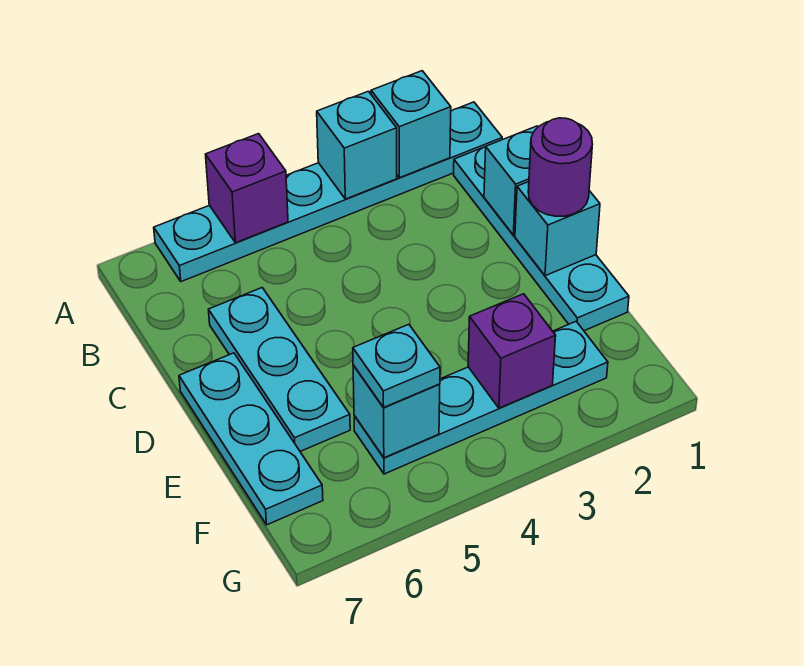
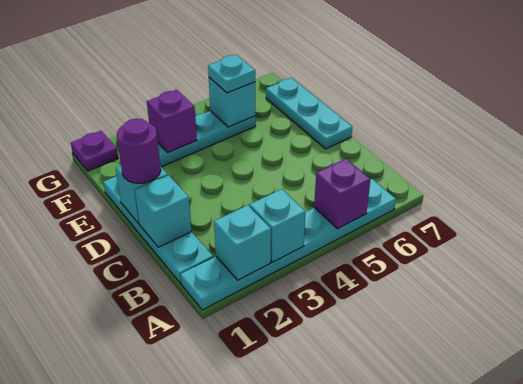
cyan plate C6:E6 level 1 -> none
none -> purple plate G1 level 1

